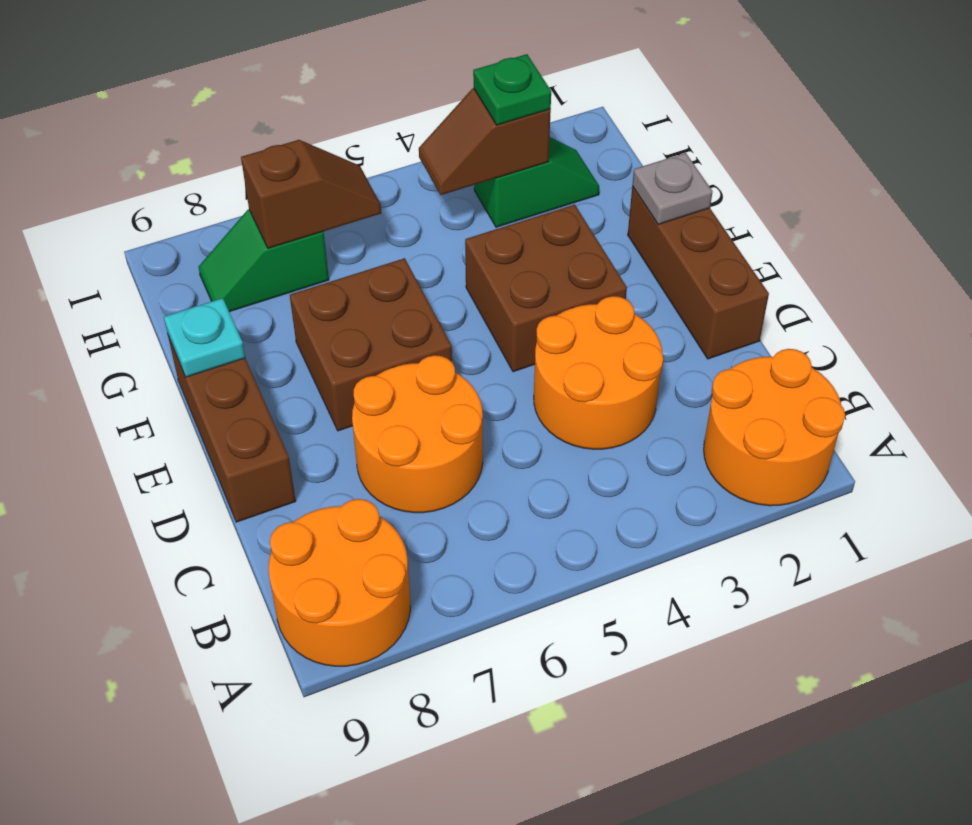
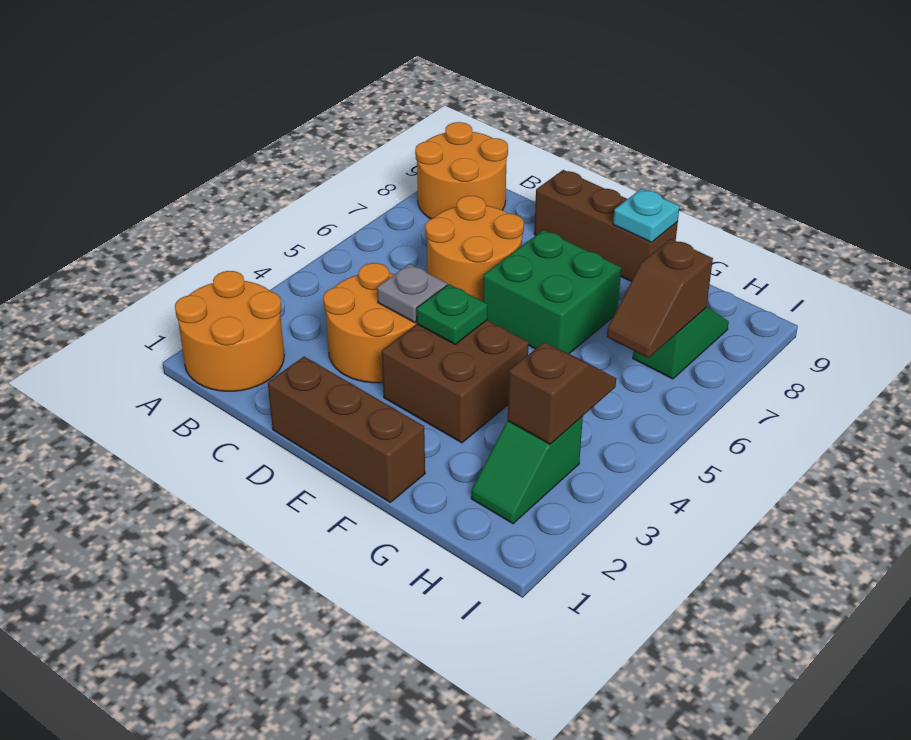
brown brick E6:F7 level 1 -> green brick E6:F7 level 1
grey plate F1 level 2 -> grey plate D4 level 2
green plate H3 level 3 -> green plate E4 level 2

